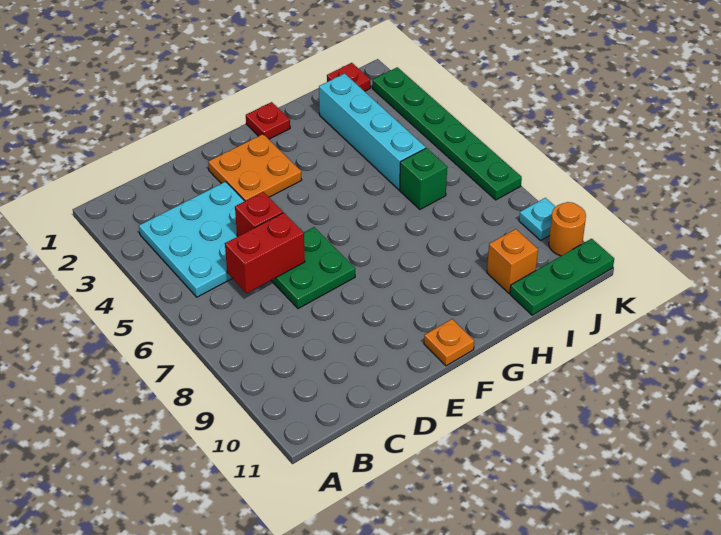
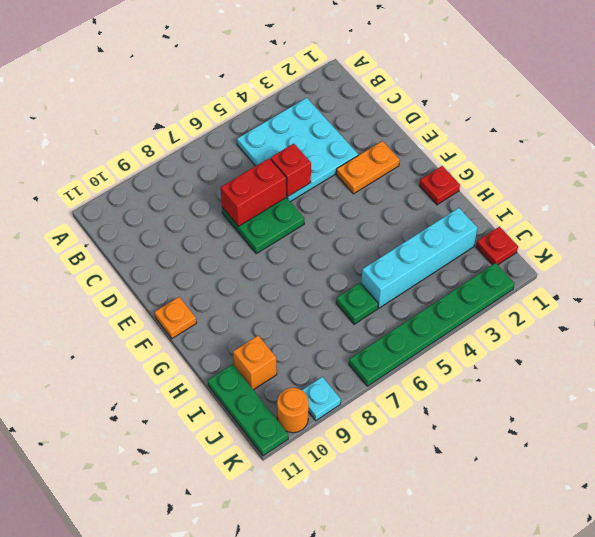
red brick C6:D6 level 2 -> red brick D6:D7 level 2
orange plate E2:F3 level 1 -> orange plate E2:E3 level 1
green brick I6 level 1 -> green plate I6 level 1

